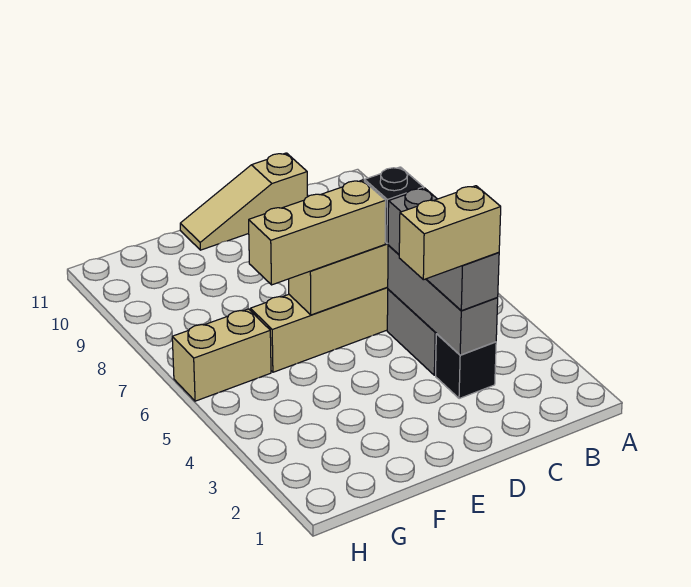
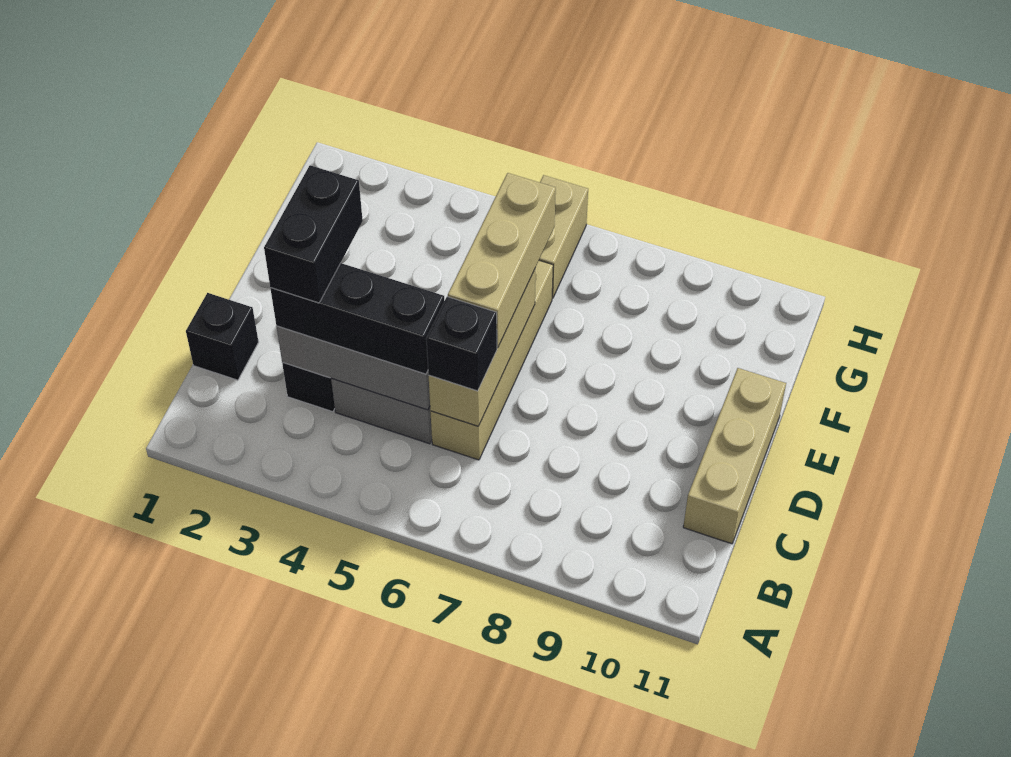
none -> black brick C1 level 1
grey brick C3:C5 level 3 -> black brick C3:C5 level 3
tan brick C3:D3 level 4 -> black brick C3:D3 level 4
tan slope C11:E11 level 1 top C -> tan brick C11:E11 level 1

